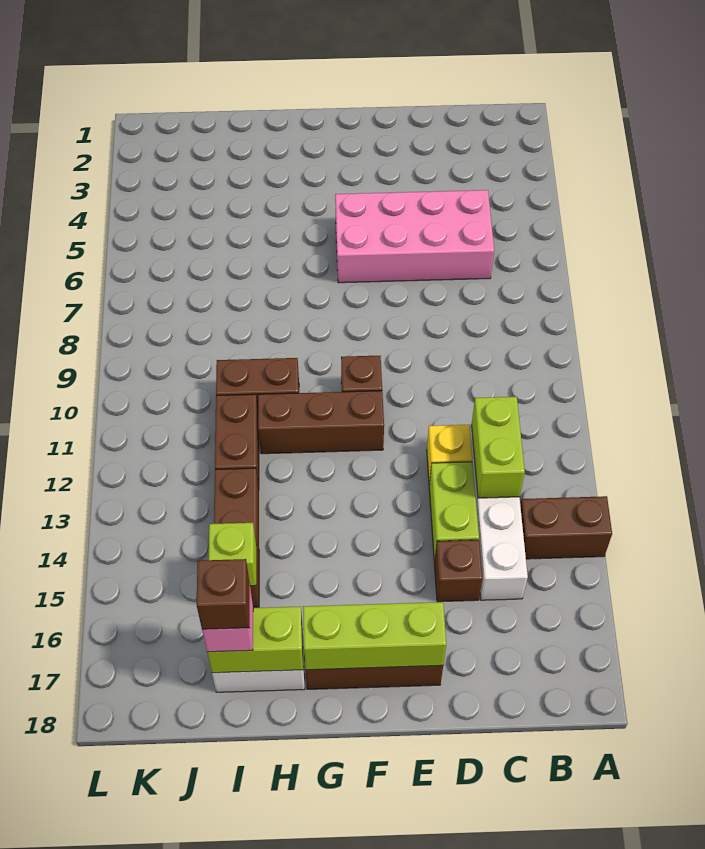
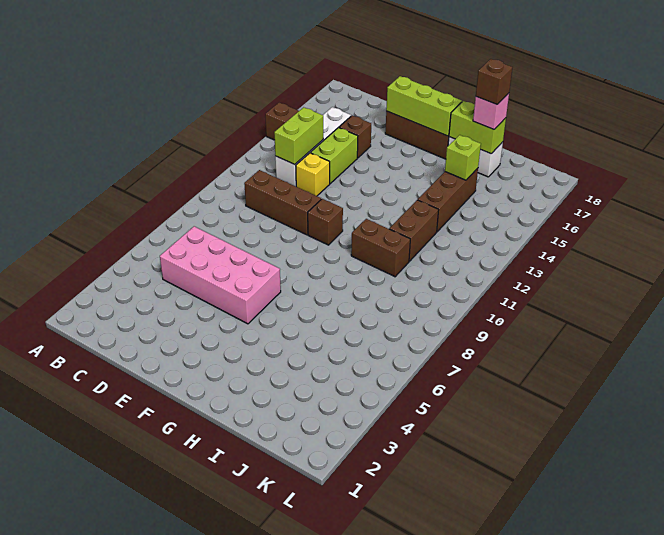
brown brick F11:H11 level 1 -> brown brick C10:E10 level 1

